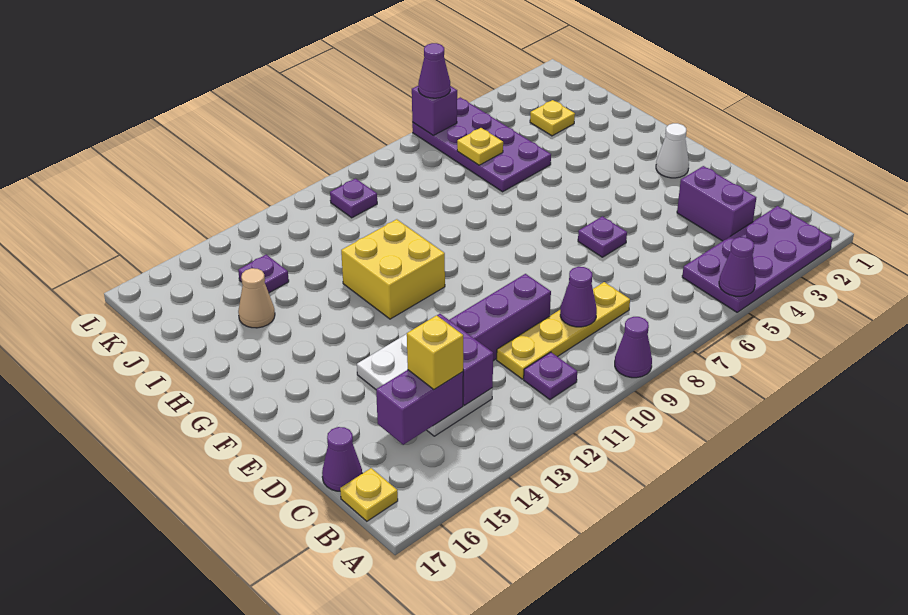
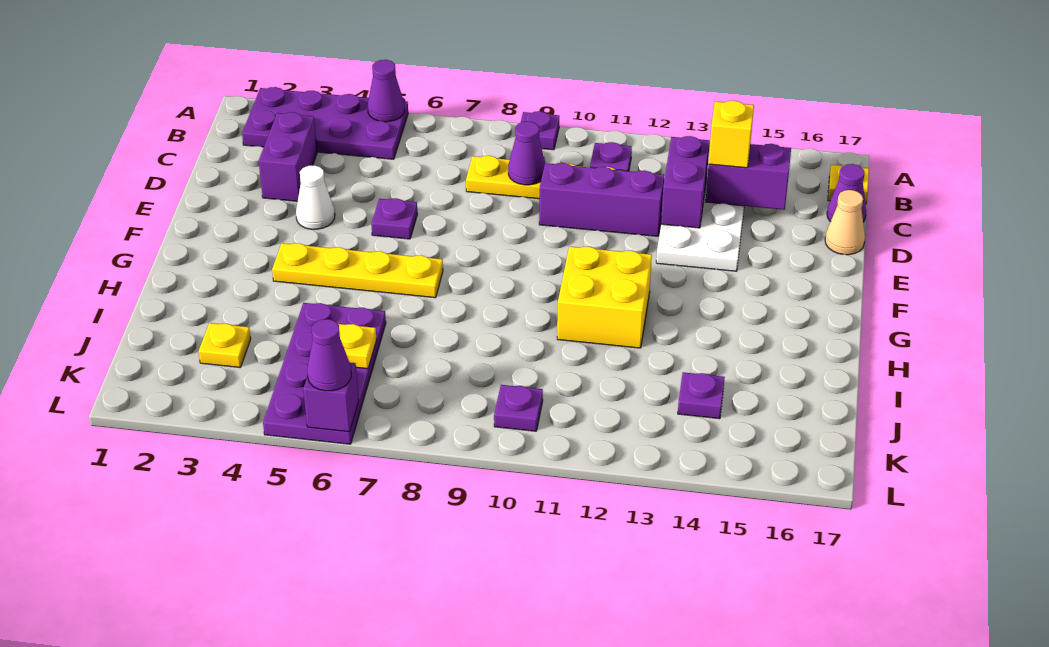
purple cone A9 level 1 -> purple plate A9 level 1
white cone F2 level 1 -> white cone E4 level 1
none -> yellow plate G4:G7 level 1
tan cone I15 level 1 -> tan cone D17 level 1

